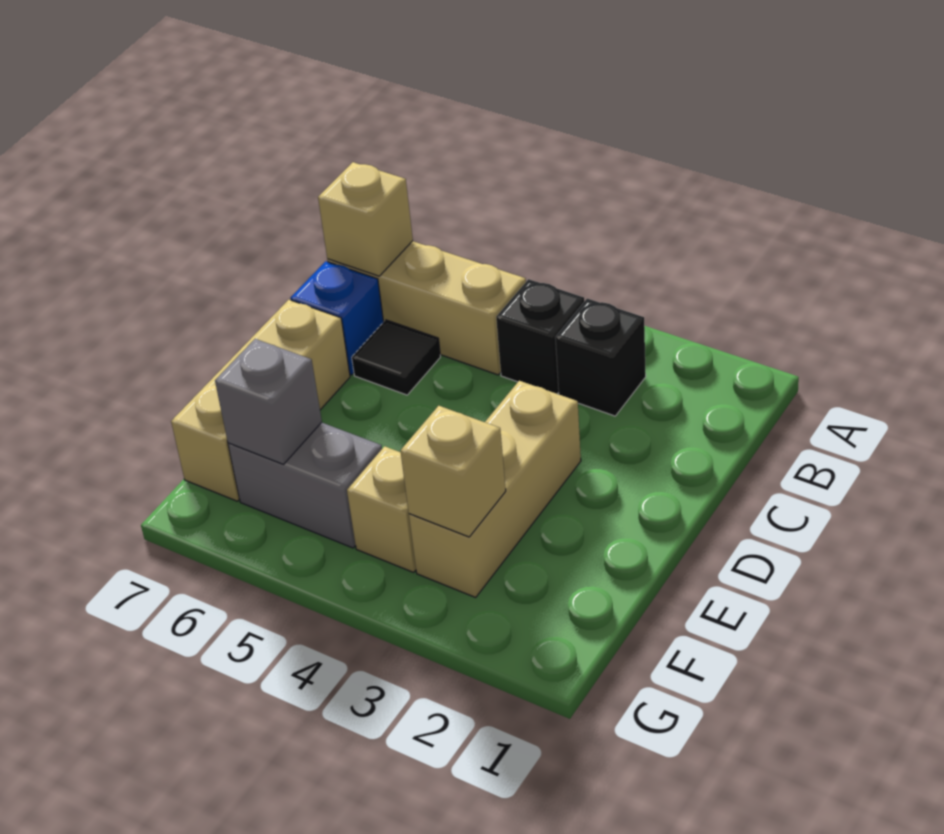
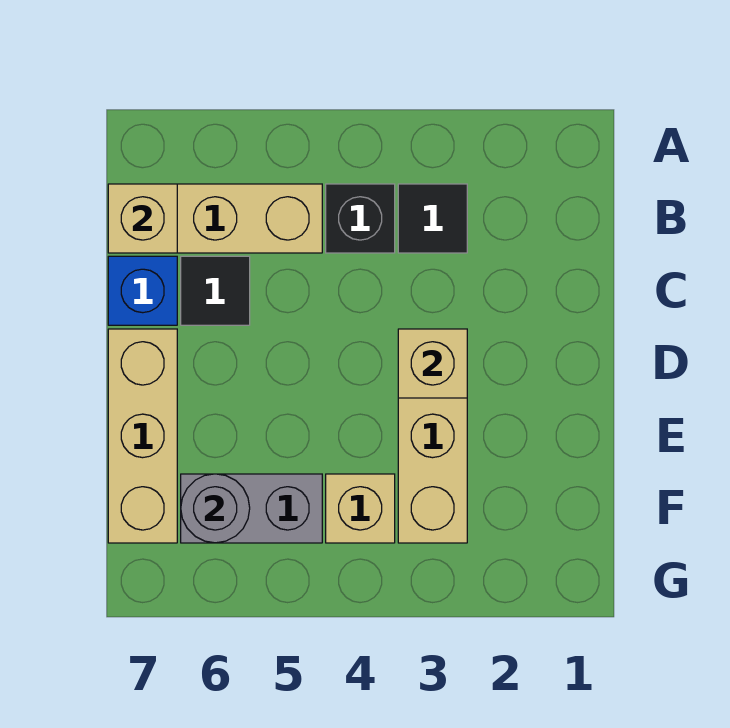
black brick B3 level 1 -> black tile B3 level 1
tan brick F3 level 2 -> tan brick D3 level 2
grey brick F6 level 2 -> grey round brick F6 level 2

